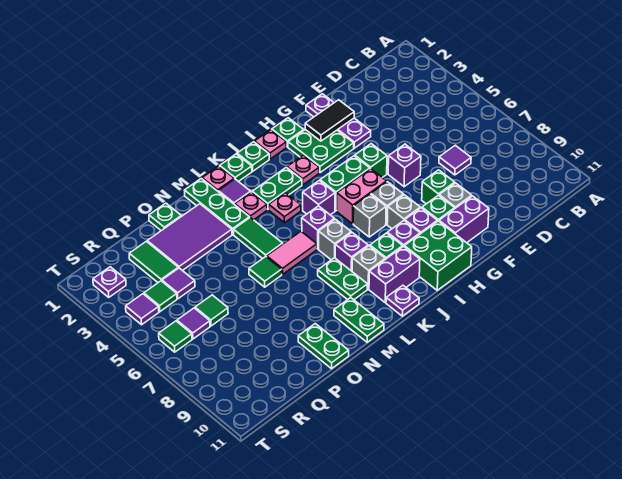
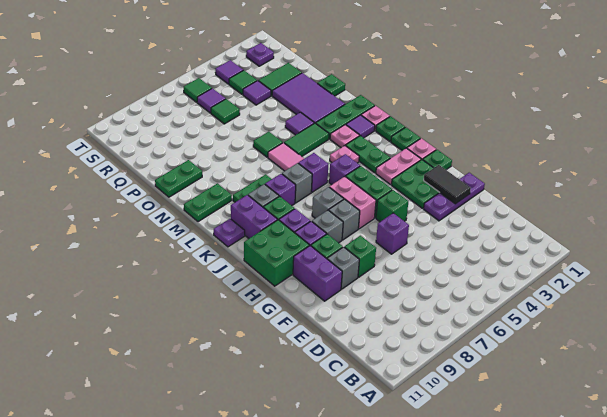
purple tile D7 level 1 -> purple tile N4 level 1
pink plate I3 level 1 -> pink plate I2:I3 level 1

